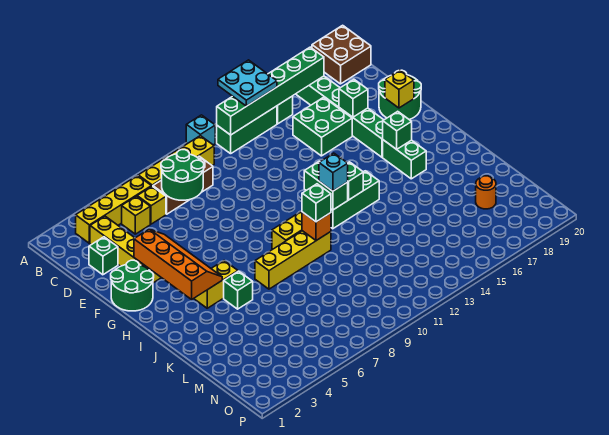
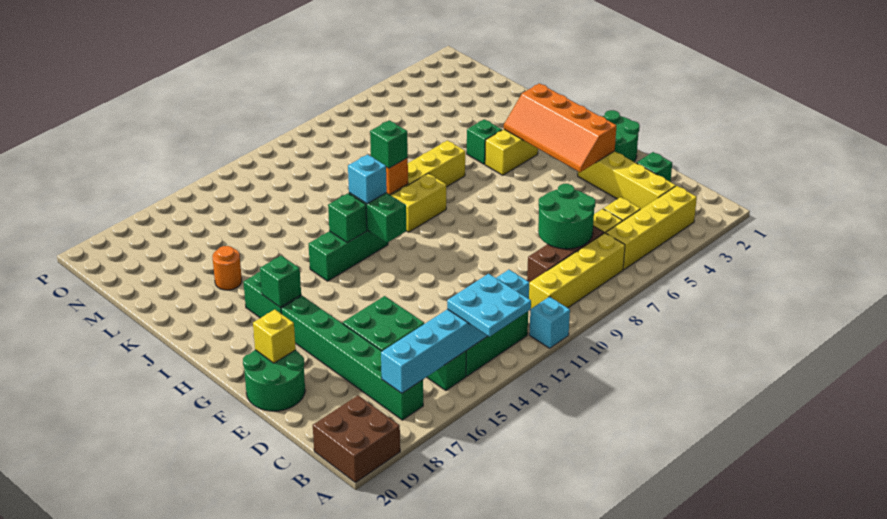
green brick B12:B17 level 2 -> cyan brick B12:B17 level 2
green brick E17 level 2 -> none
orange round brick M18 level 1 -> orange round brick K17 level 1

